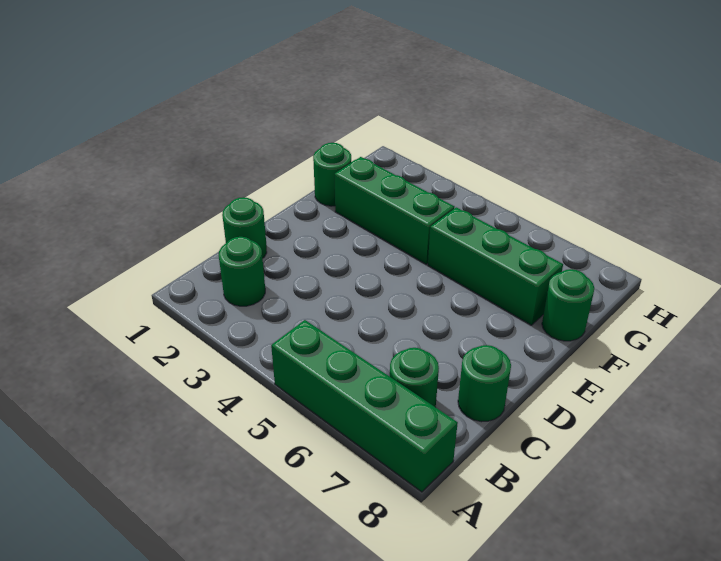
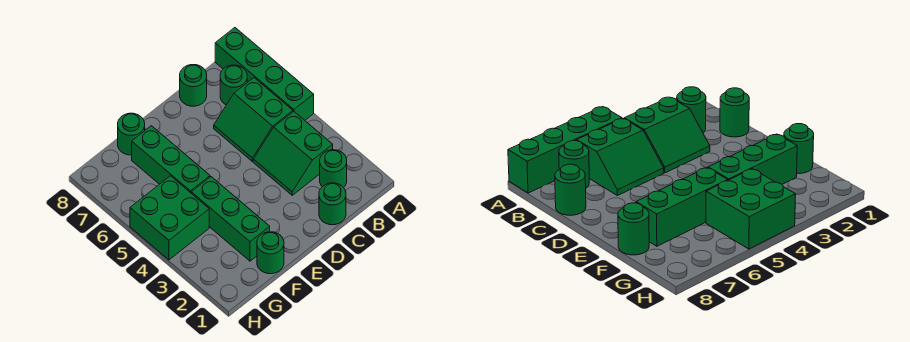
none -> green slope B3:C4 level 1 top B
none -> green slope B5:C6 level 1 top B
none -> green brick G4:H5 level 1

